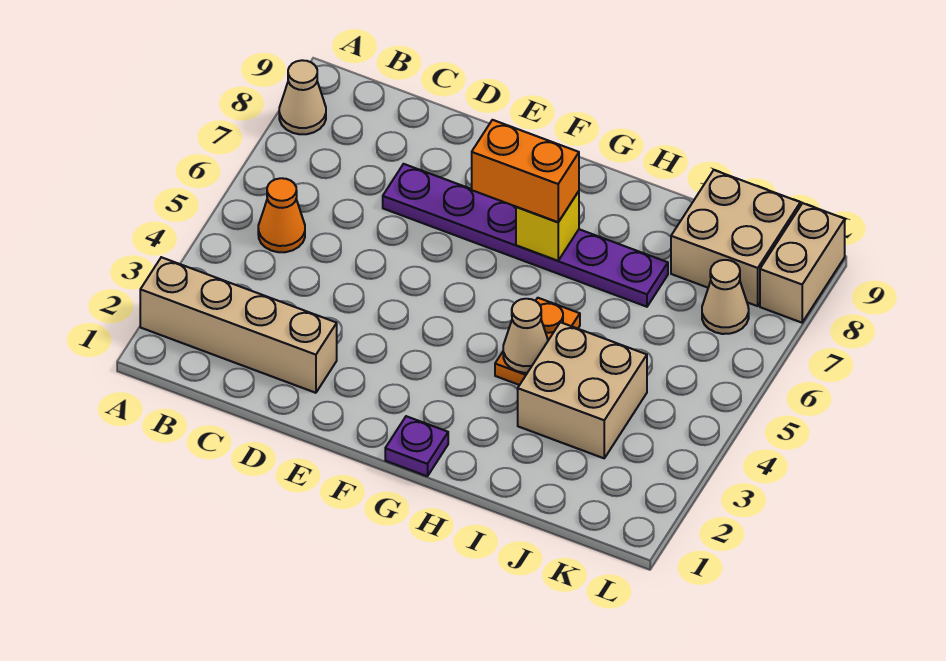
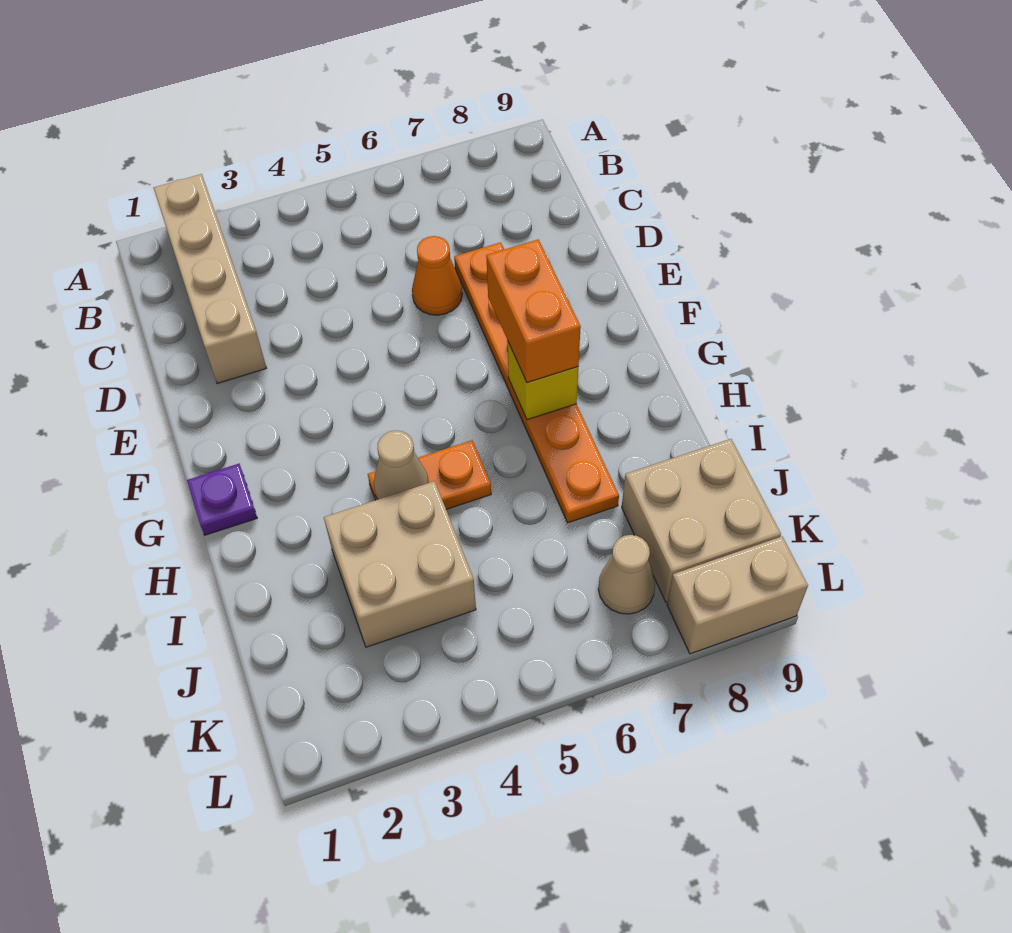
tan cone A8 level 1 -> none
orange cone B5 level 1 -> orange cone D6 level 1
purple plate D7:I7 level 1 -> orange plate D7:I7 level 1

